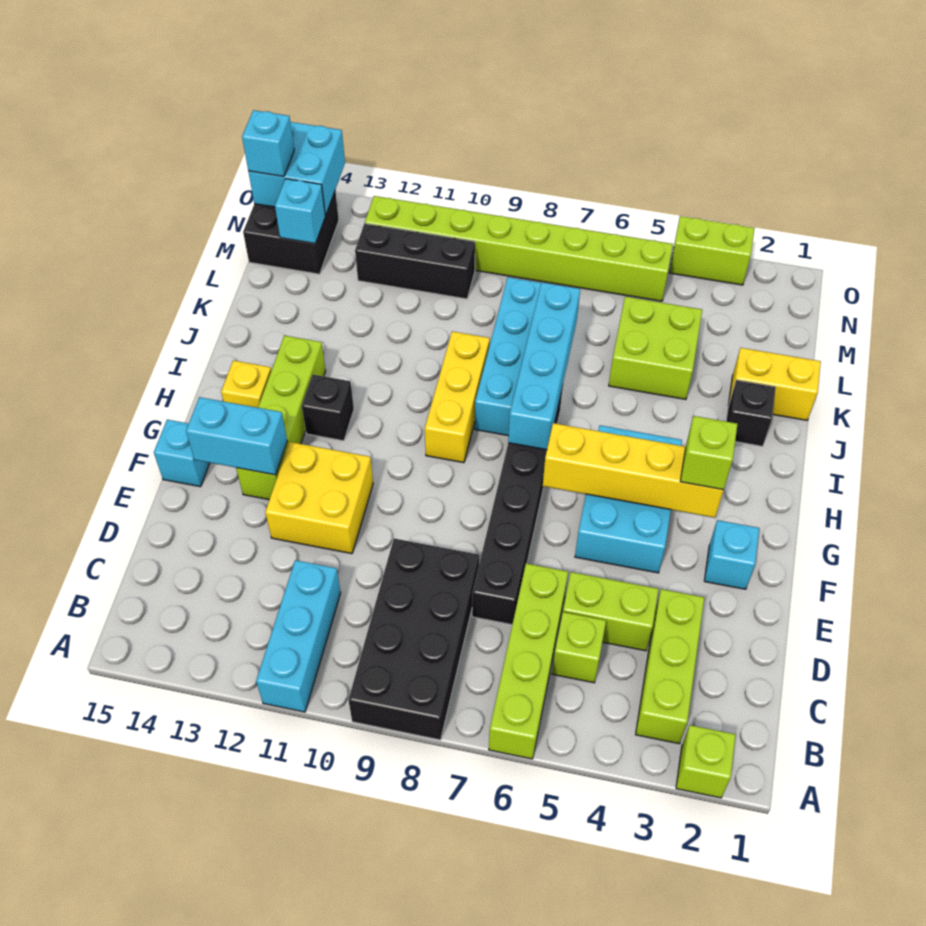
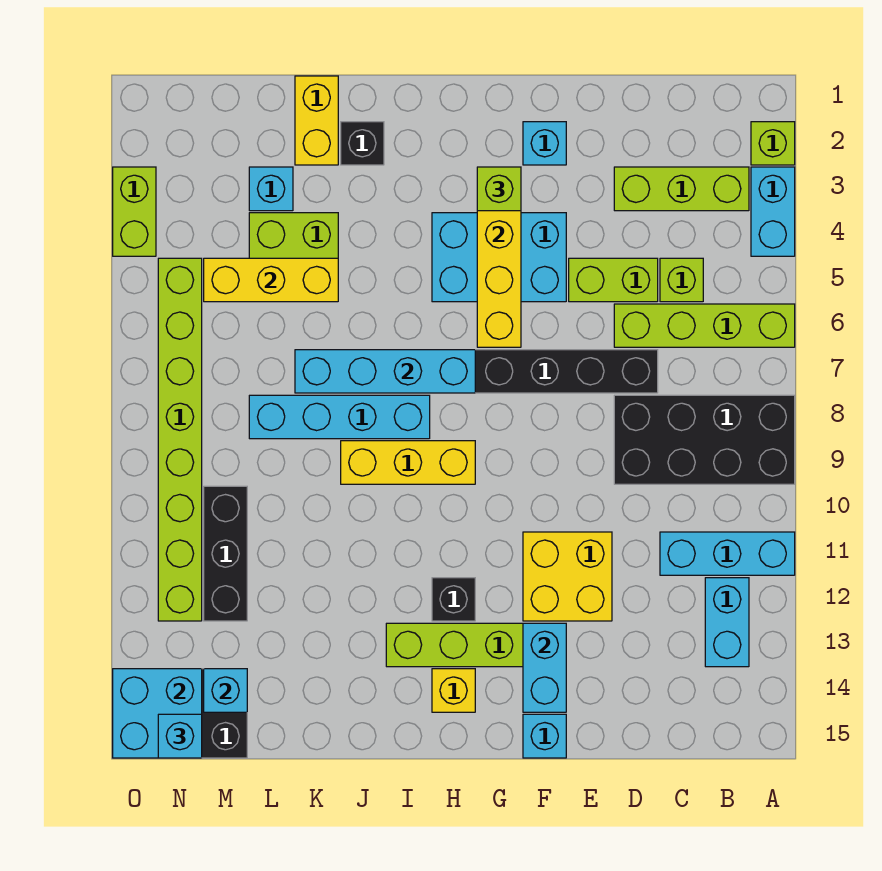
none -> cyan brick A3:A4 level 1
none -> cyan brick B12:B13 level 1
lime brick D4:D5 level 1 -> lime brick D5:E5 level 1
none -> yellow brick K5:M5 level 2
none -> cyan brick L3 level 1

